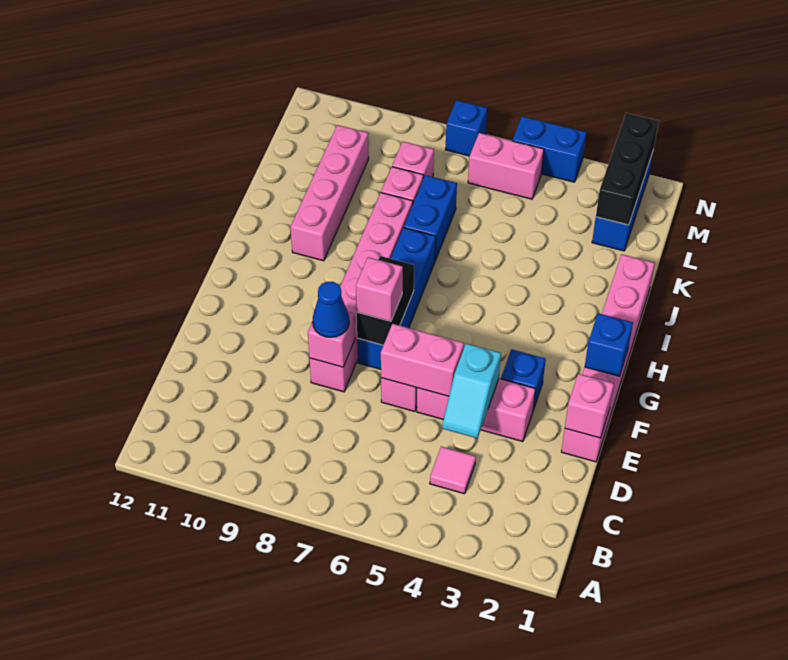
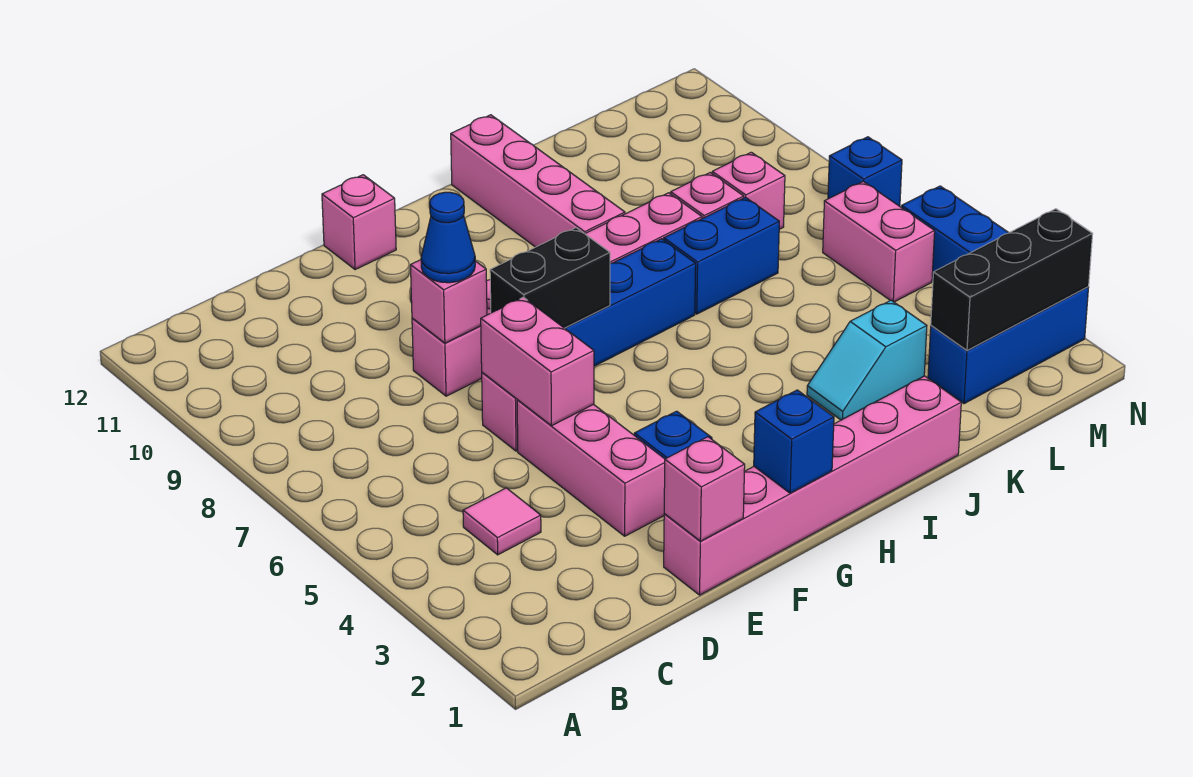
cyan slope D4:E4 level 2 top E -> cyan slope J3:K3 level 1 top K
pink brick F7 level 3 -> pink brick F12 level 1
pink brick I10:L10 level 1 -> pink brick I9:I12 level 1

